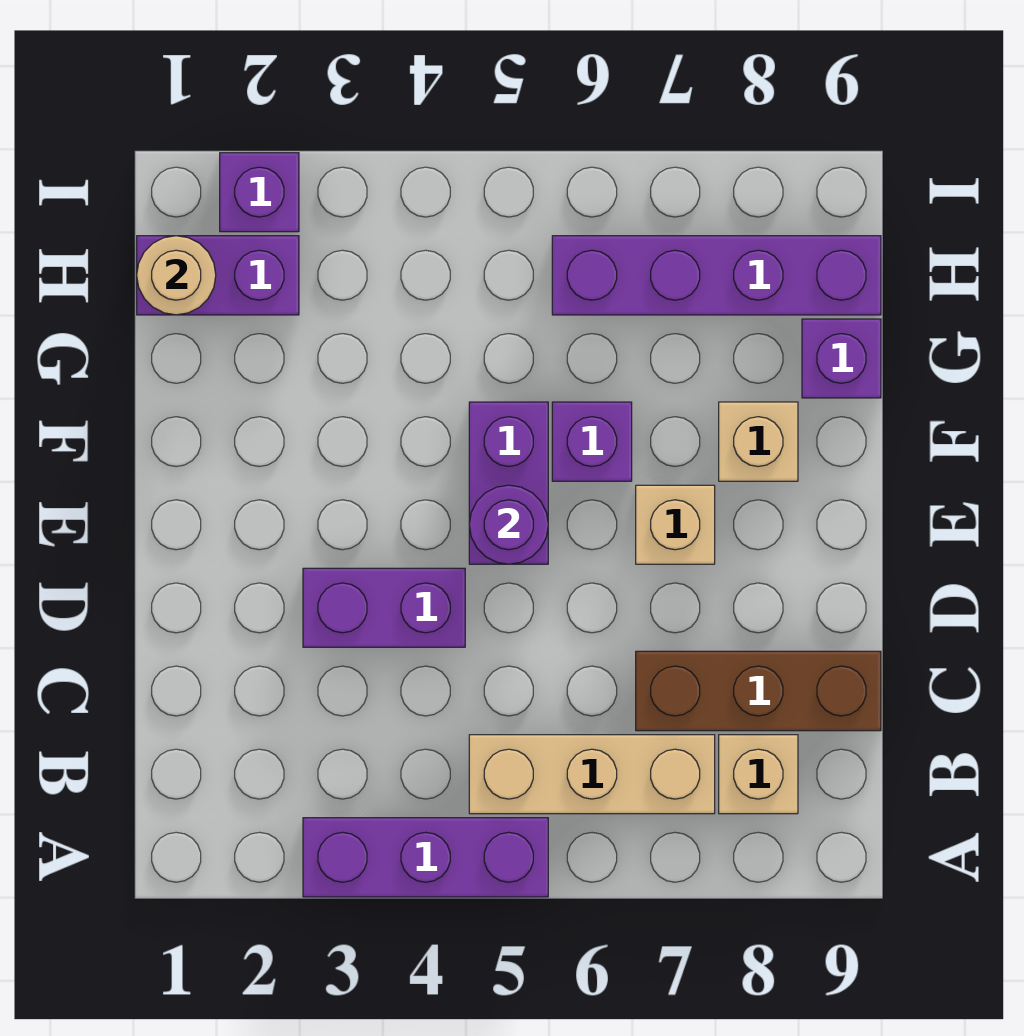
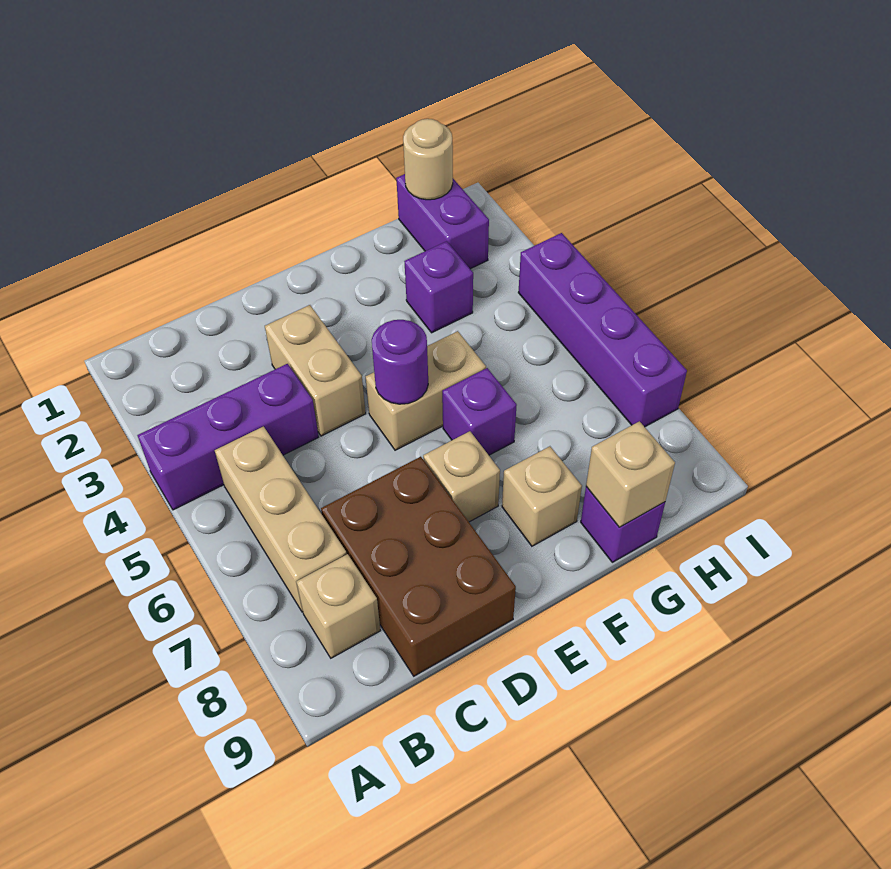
purple brick A3:A5 level 1 -> purple brick A4:C4 level 1
brown brick C7:C9 level 1 -> brown brick C7:D9 level 1
purple brick D3:D4 level 1 -> tan brick D3:D4 level 1
purple brick E5:F5 level 1 -> tan brick E5:F5 level 1
none -> tan brick G9 level 2
purple brick H6:H9 level 1 -> purple brick I4:I7 level 1
purple brick I2 level 1 -> purple brick G3 level 1

